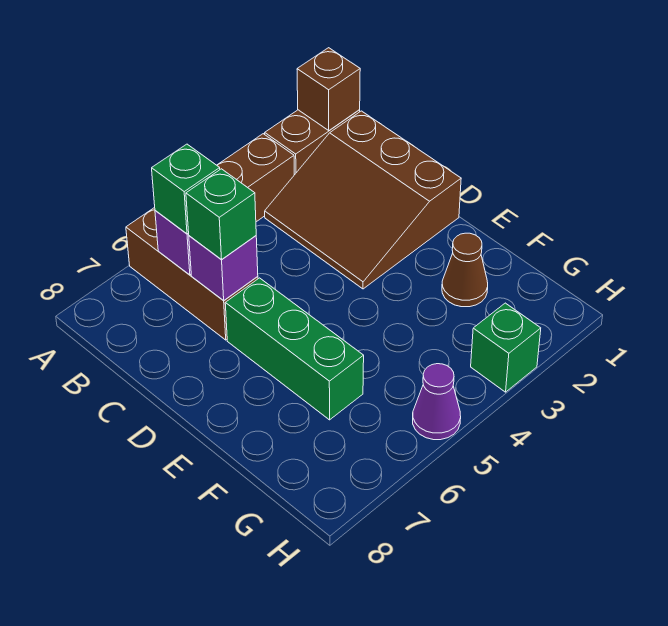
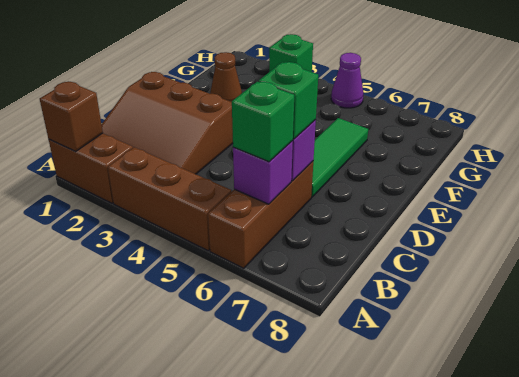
brown slope B1:D3 level 1 top 1 -> brown slope B1:D3 level 1 top D
green brick D6:F6 level 1 -> green tile D6:F6 level 1

